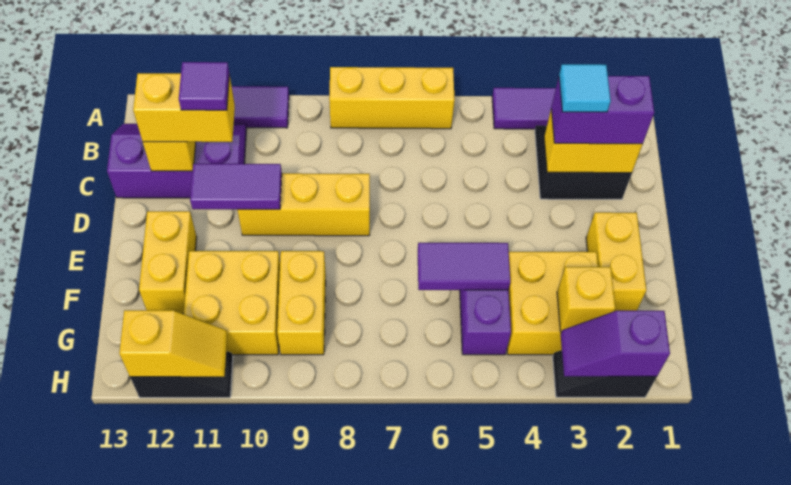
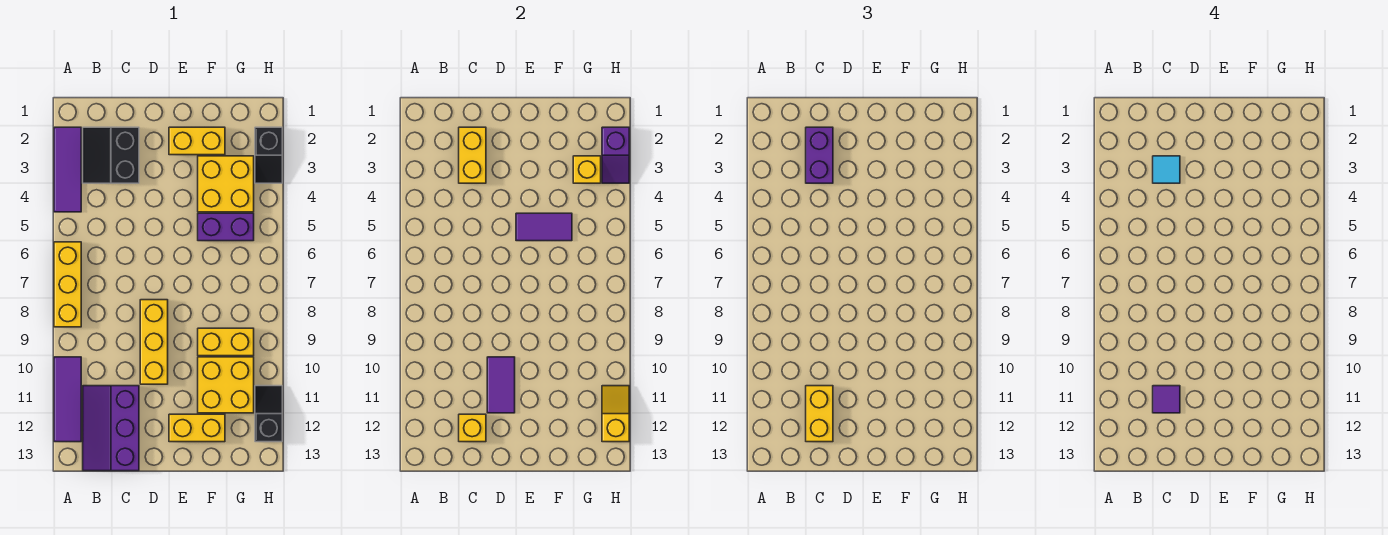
purple tile F5:F6 level 2 -> purple tile E5:F5 level 2

